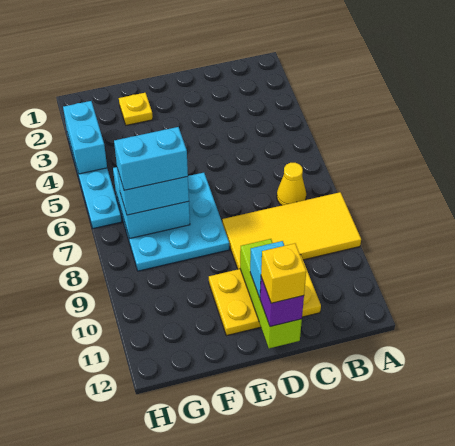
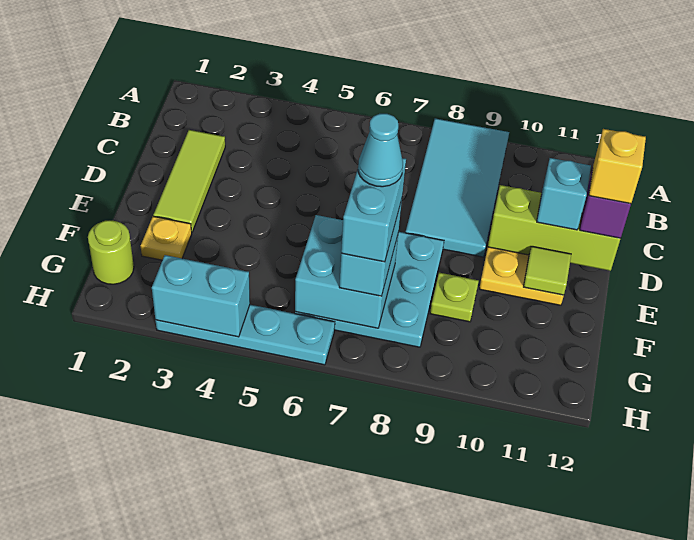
yellow tile A8:D9 level 1 -> cyan tile A8:D9 level 1
yellow cone B7 level 1 -> none
none -> lime tile C2:E2 level 1
none -> lime tile E11 level 2
none -> cyan cone F7 level 5
none -> lime plate F9 level 1
none -> lime round brick G1 level 1

